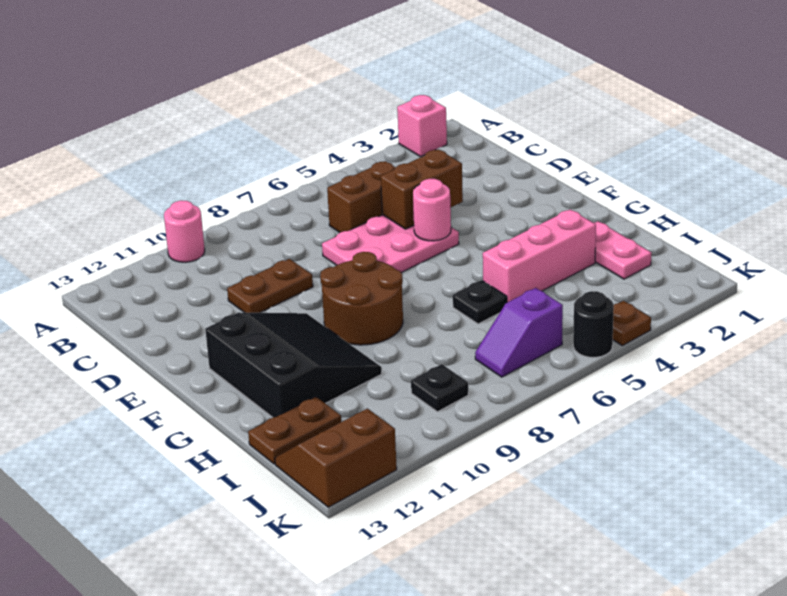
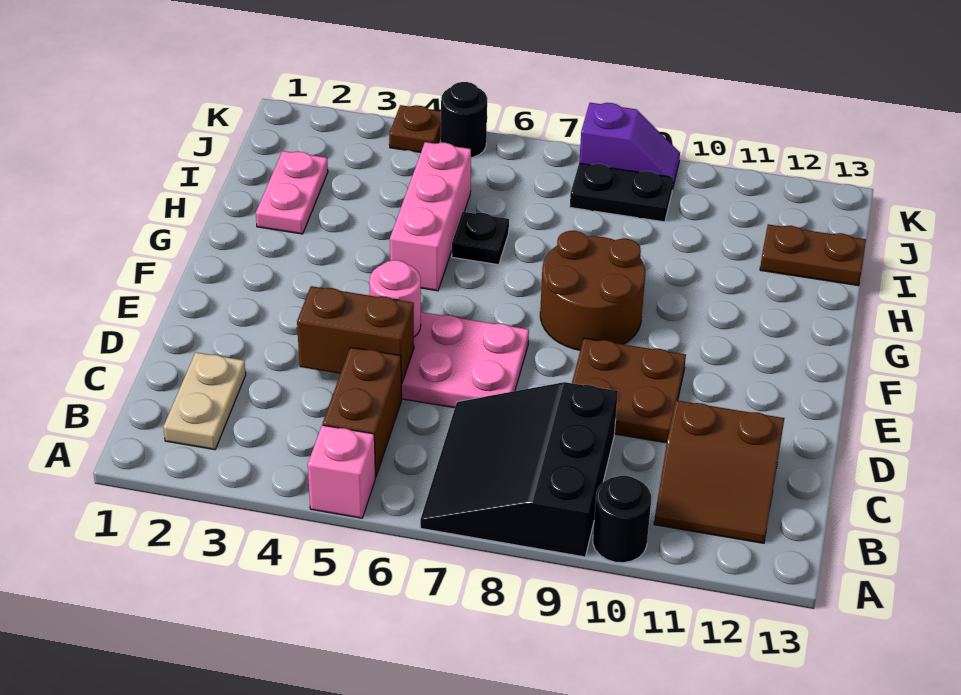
pink brick A2 level 1 -> pink brick A5 level 1
pink round brick A10 level 1 -> black round brick A10 level 1
none -> tan plate B2:C2 level 1
brown brick C5:C6 level 1 -> brown brick B5:C5 level 1
brown plate D9:D10 level 1 -> brown plate D9:E10 level 1
black slope F10:H12 level 1 top 12 -> black slope A7:C9 level 1 top 9
pink brick H3:H5 level 1 -> pink brick G5:I5 level 1
purple slope J6:J7 level 1 top 6 -> purple slope K8:K9 level 1 top 8
black plate J9 level 1 -> black plate J8:J9 level 1
brown slope J12:K13 level 1 top K -> brown slope B11:C12 level 1 top C

